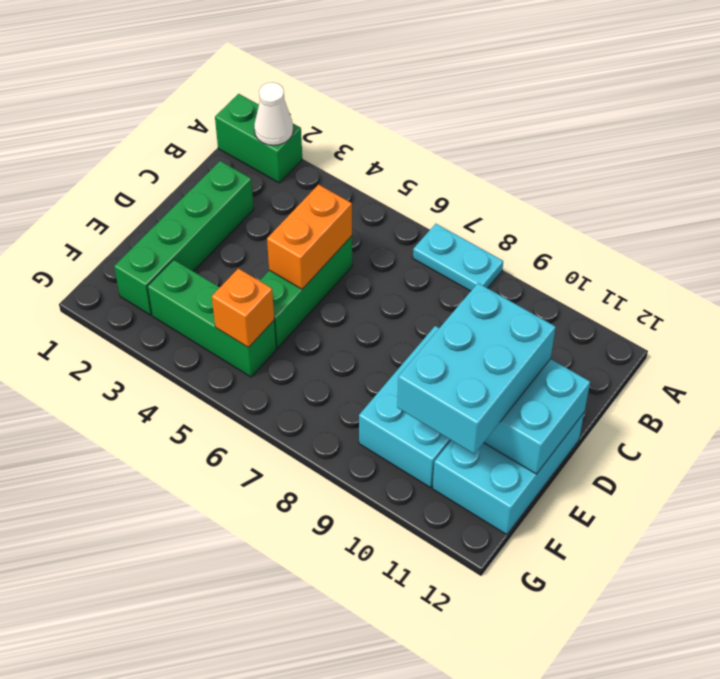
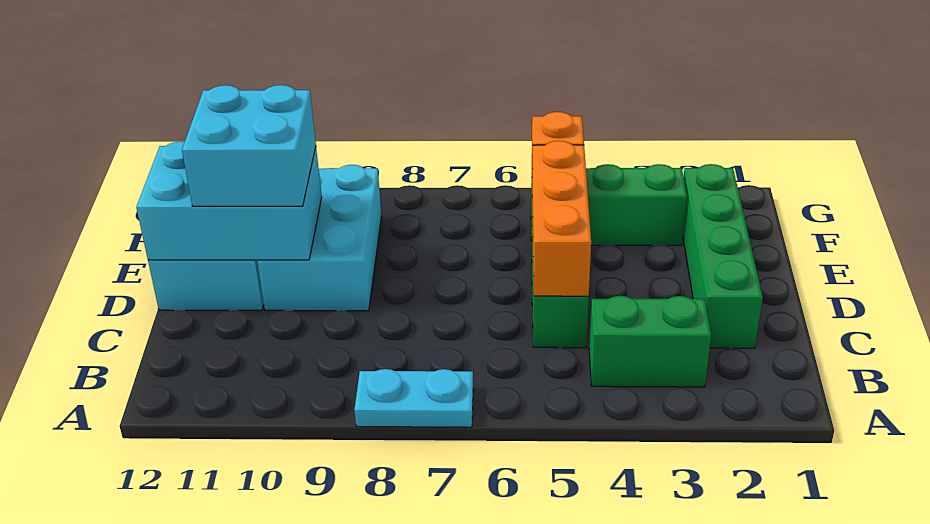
green brick A1:A2 level 1 -> green brick B3:B4 level 1
white cone A2 level 2 -> none
orange brick C5:D5 level 2 -> orange brick C5:E5 level 2
cyan brick D10:F11 level 3 -> cyan brick D10:E11 level 3

